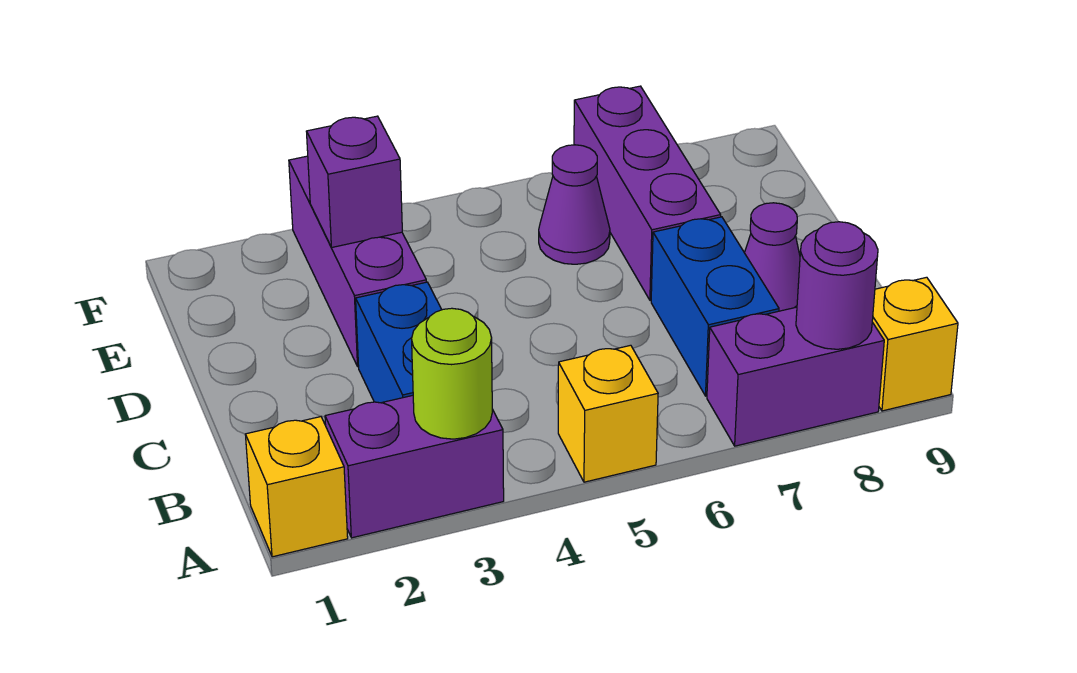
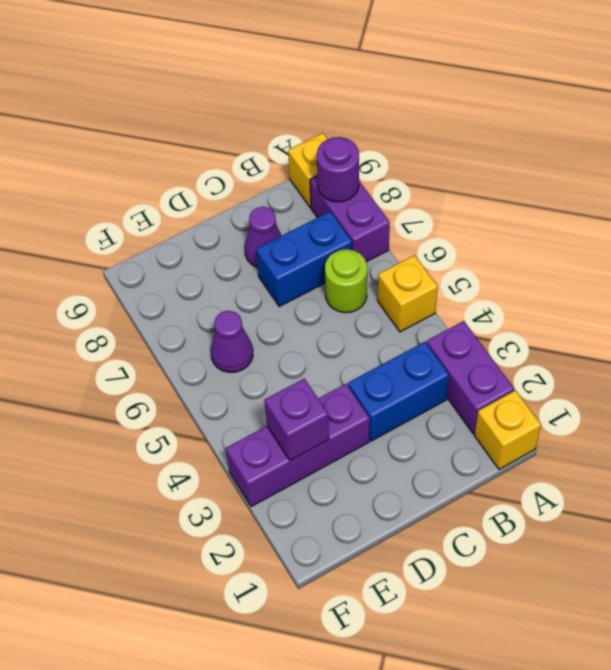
lime round brick A3 level 2 -> lime round brick B6 level 1
purple brick D7:F7 level 1 -> none

